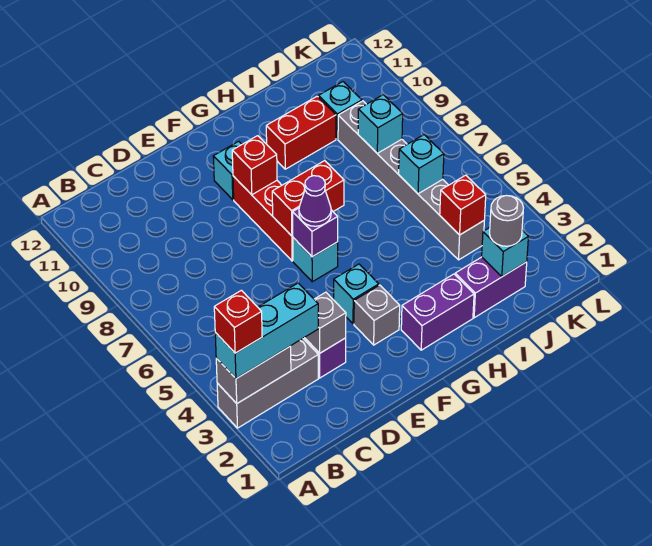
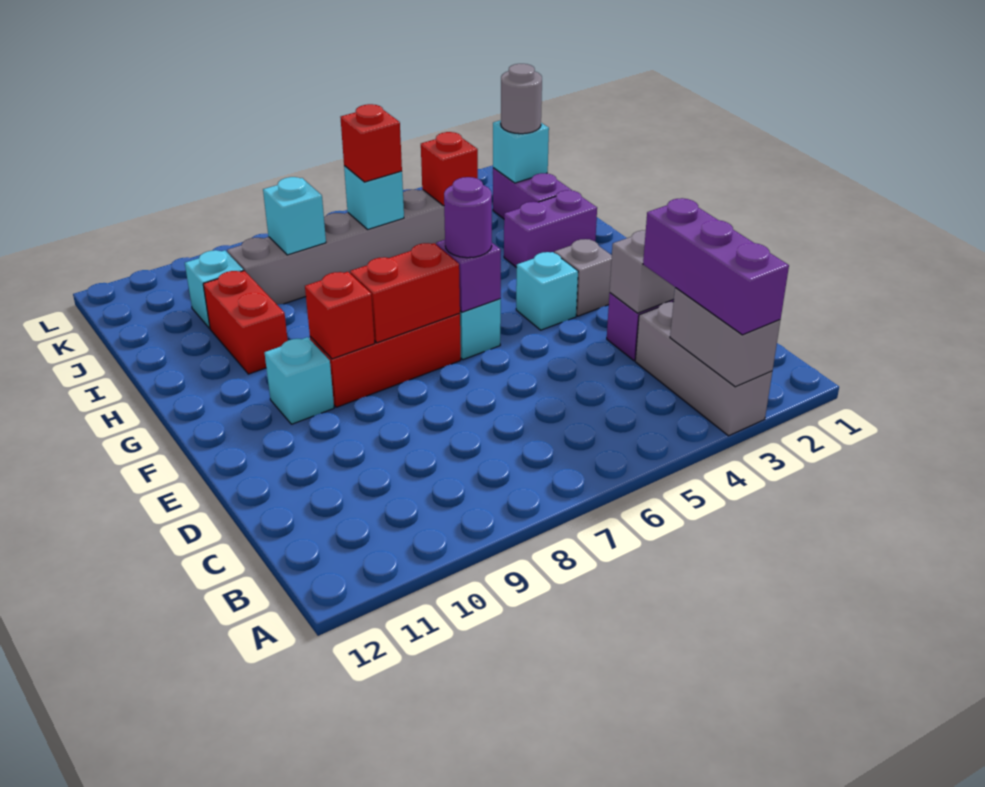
cyan brick A3:C3 level 3 -> purple brick A3:C3 level 3
red brick A3 level 4 -> red brick J6 level 3
purple cone F6 level 3 -> purple round brick F6 level 3
red brick F7:G7 level 2 -> red brick F7:F8 level 2
purple brick G2:H2 level 1 -> purple brick H2:H3 level 1

